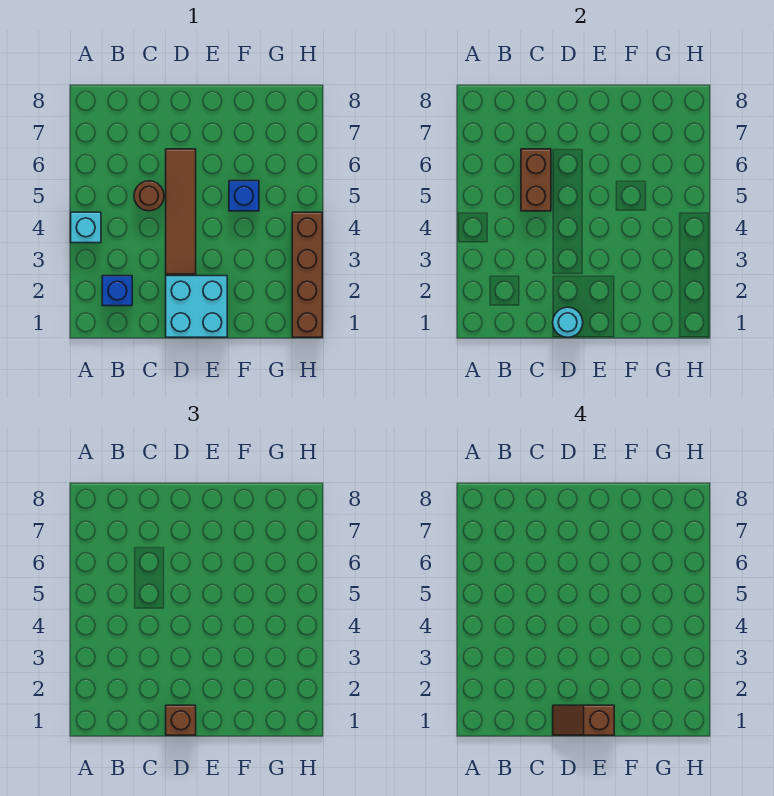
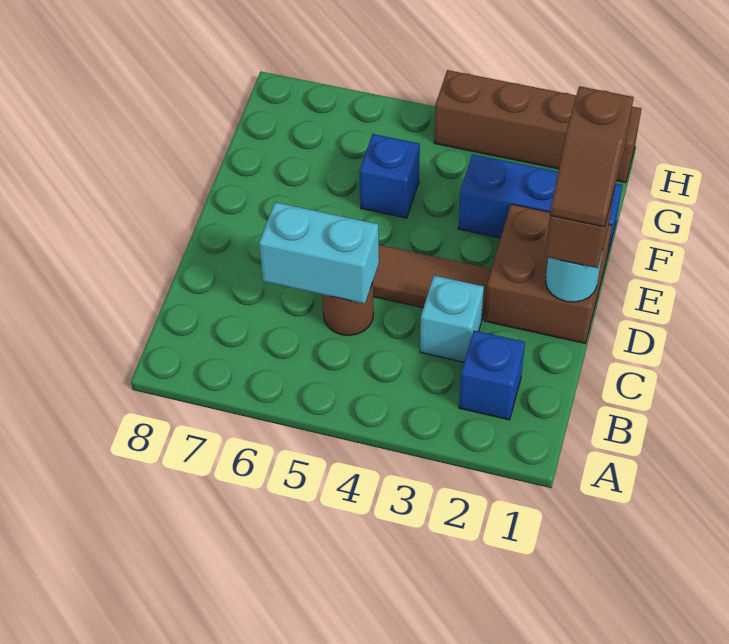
cyan brick A4 level 1 -> cyan brick C3 level 1
brown brick C5:C6 level 2 -> cyan brick C5:C6 level 2
cyan brick D1:E2 level 1 -> brown brick D1:E2 level 1
none -> blue brick F1:F3 level 1

